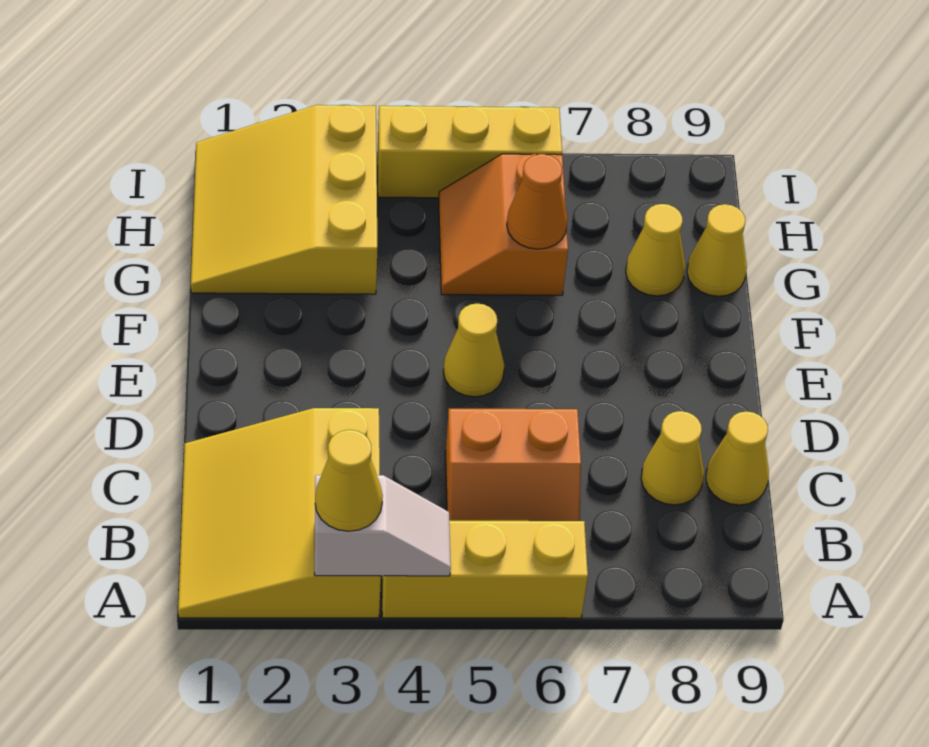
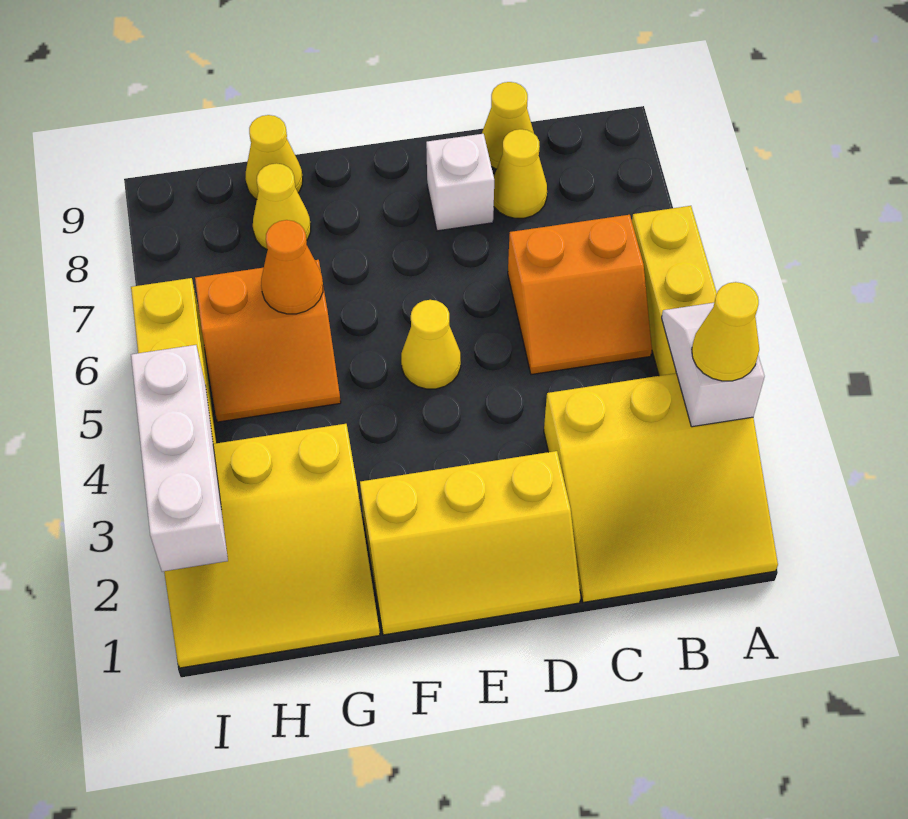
orange slope B5:C6 level 1 top C -> orange slope B5:C6 level 1 top 6
none -> yellow slope D1:F2 level 1 top 2
none -> white brick D8 level 1
none -> white brick I2:I4 level 2

